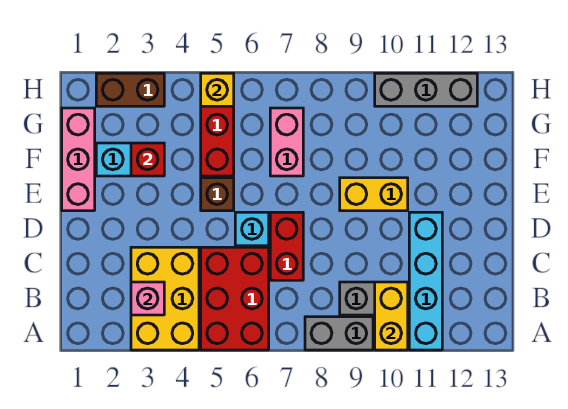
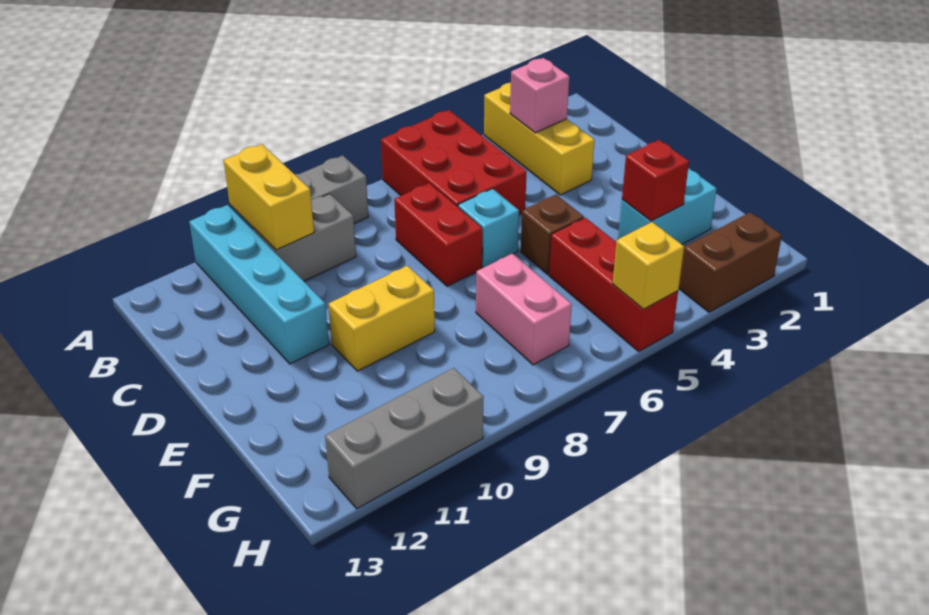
yellow brick A3:C4 level 1 -> yellow brick A3:C3 level 1
pink brick E1:G1 level 1 -> none

